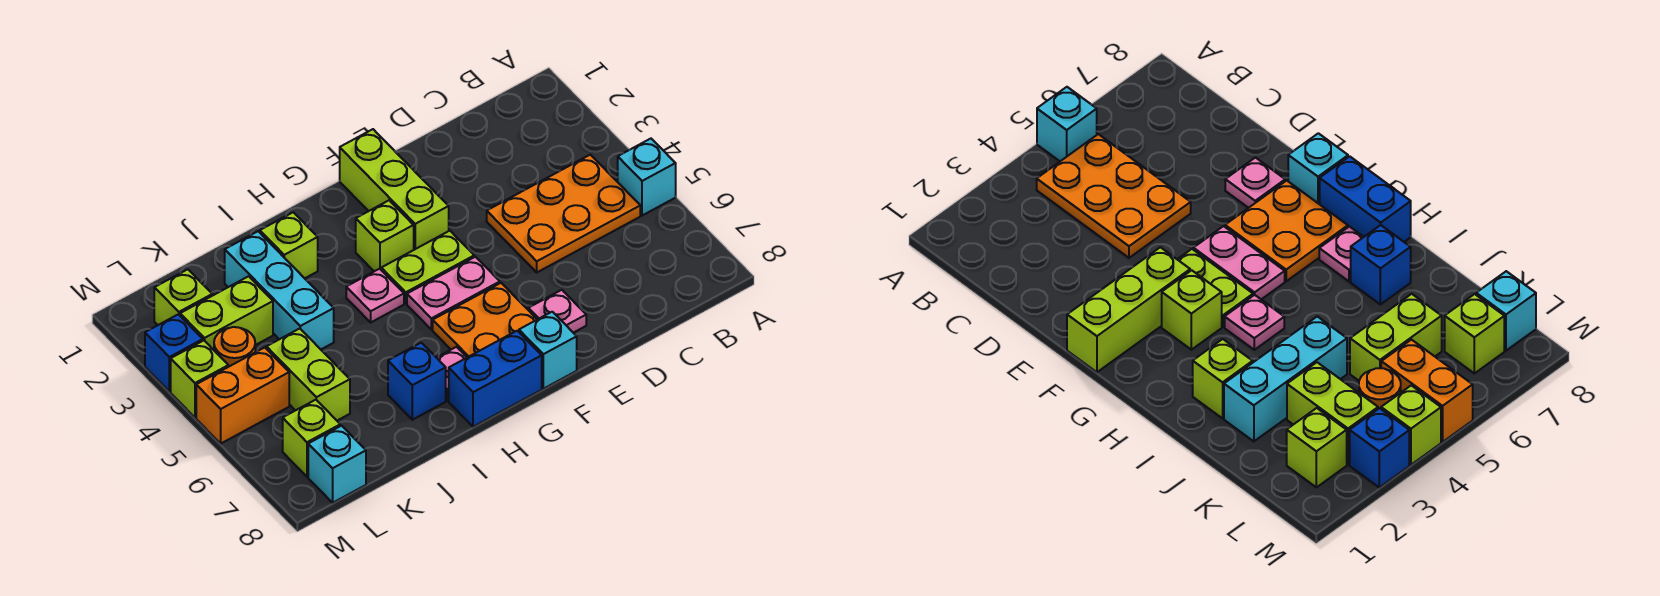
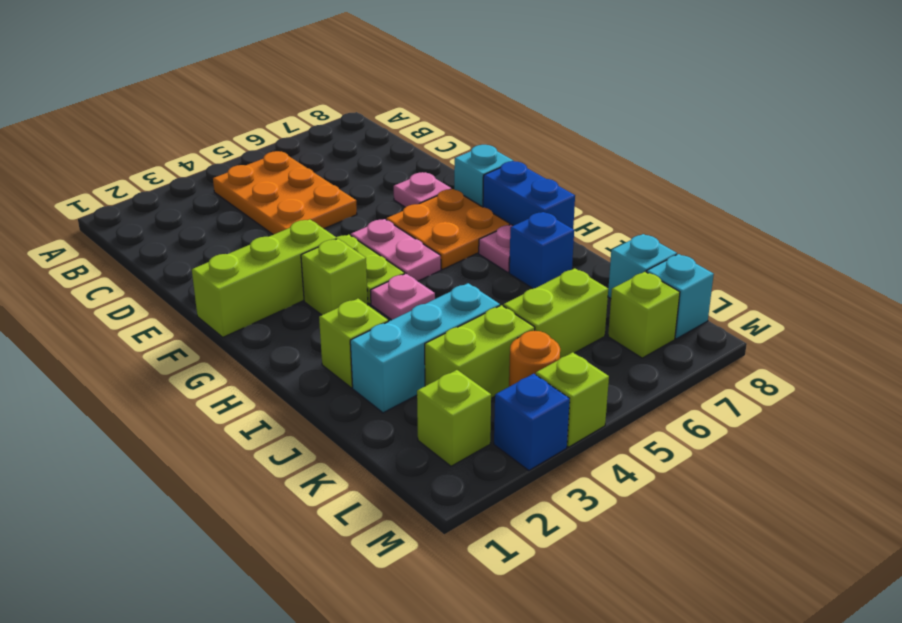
cyan brick A5 level 1 -> cyan brick K8 level 1
lime brick K3:L3 level 1 -> lime brick K3:K4 level 1
orange brick L5:M5 level 1 -> none

